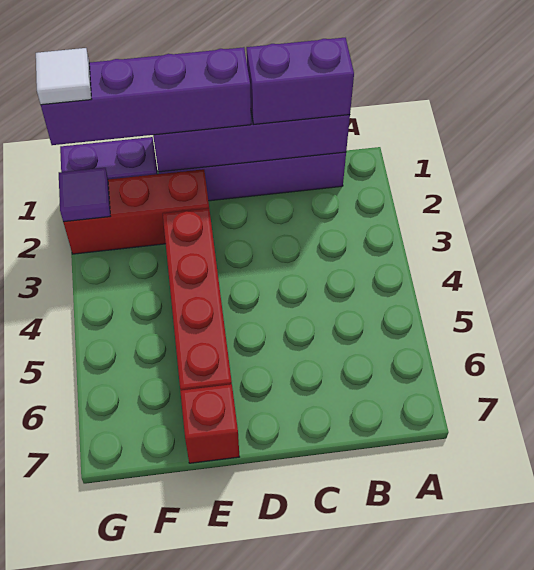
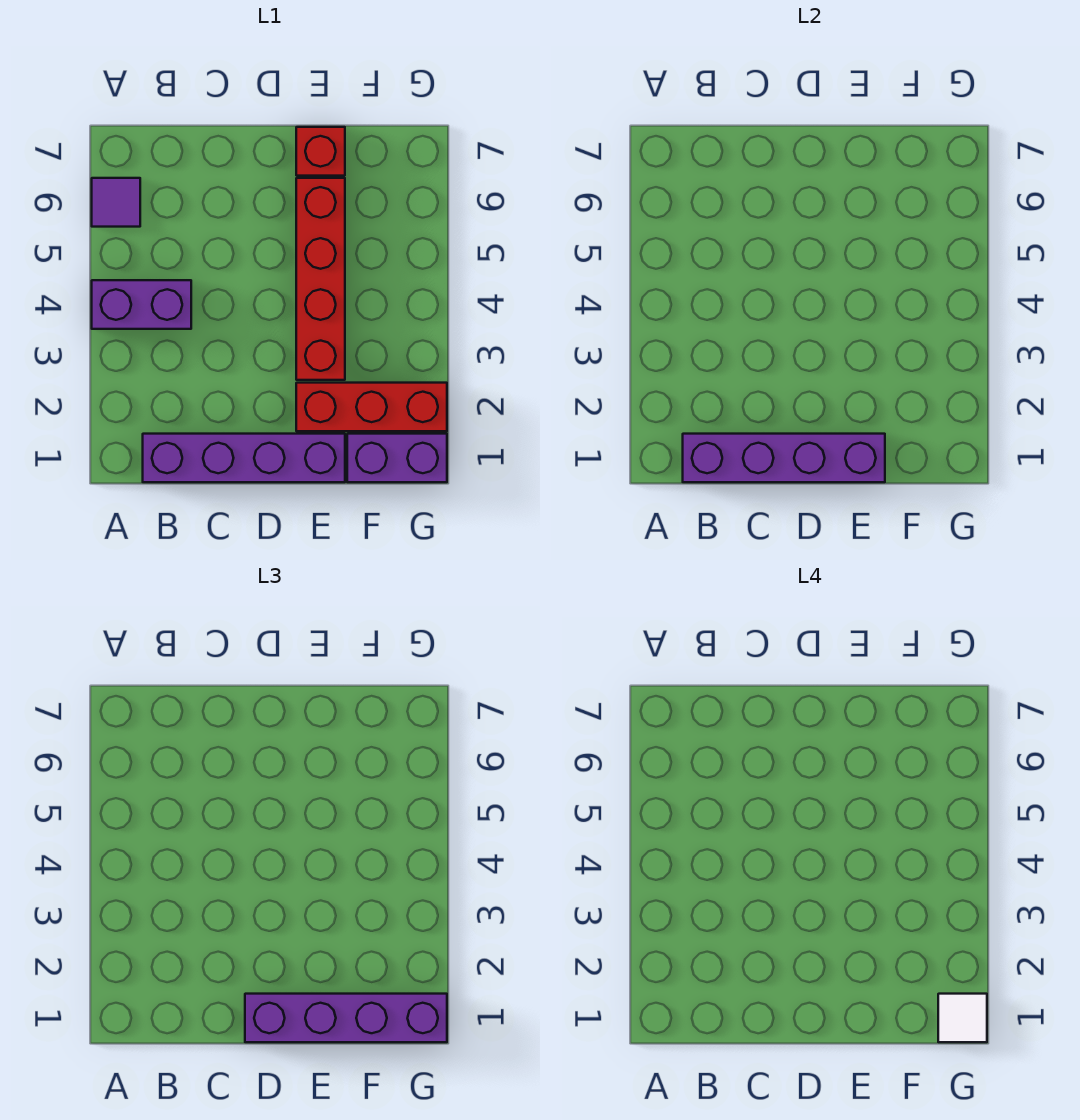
purple brick B1:C1 level 3 -> purple brick A4:B4 level 1
purple tile G2 level 2 -> purple tile A6 level 1

